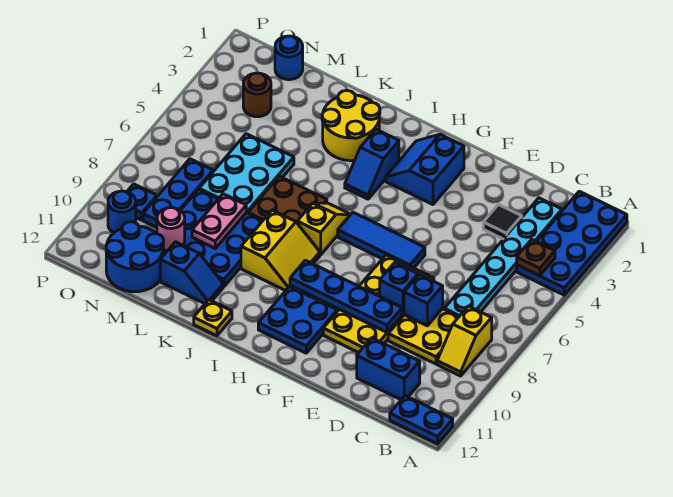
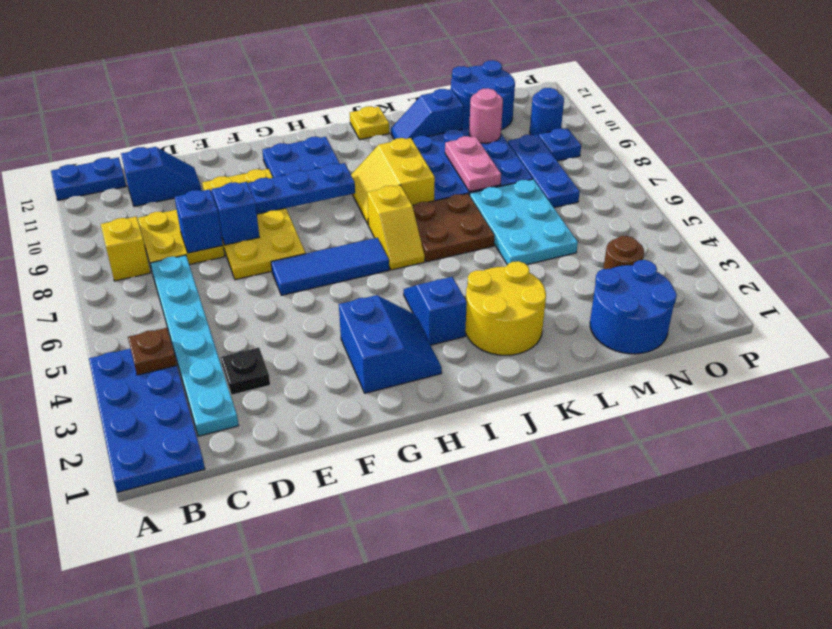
blue brick C11:D11 level 1 -> blue slope C11:D11 level 1 top C
black tile D3 level 1 -> black plate D3 level 1
blue round brick N1 level 1 -> blue round brick M1:N2 level 1

